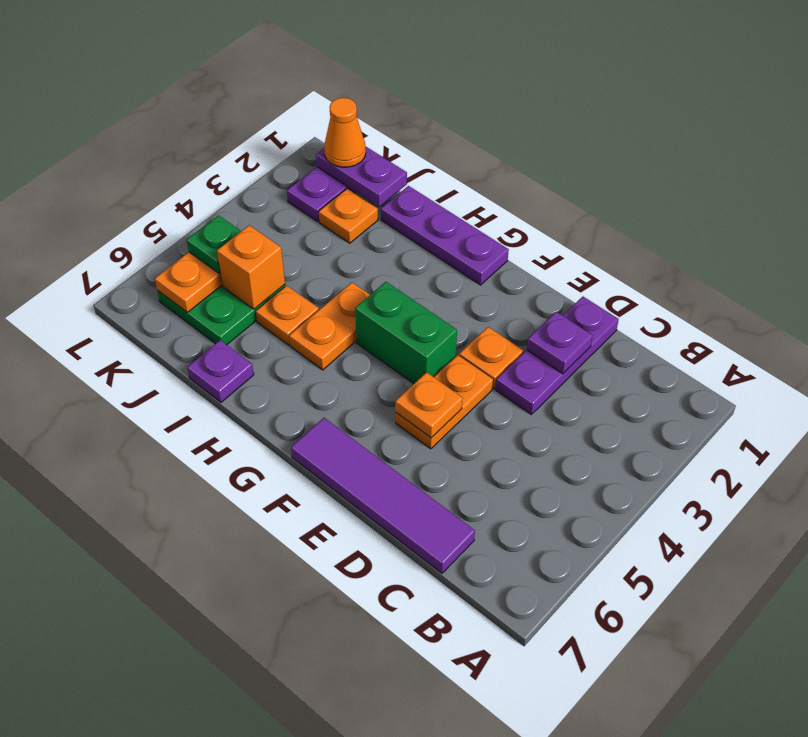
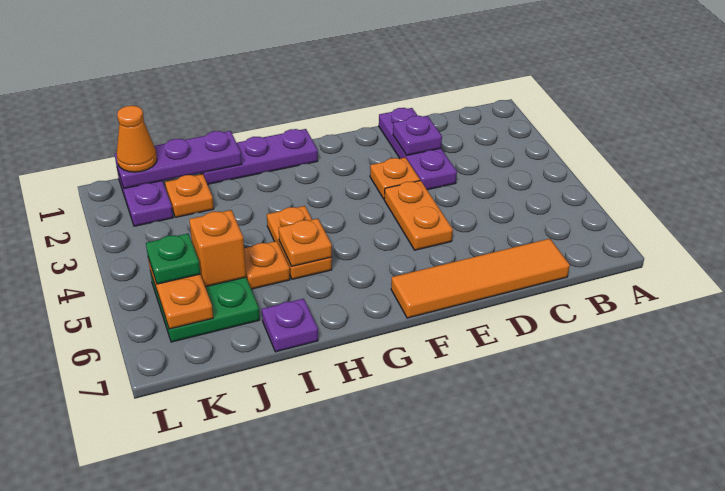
purple tile C7:F7 level 1 -> orange tile C7:F7 level 1
orange plate E5 level 2 -> orange plate H5 level 2
green brick F4:G4 level 1 -> none
purple plate J1:K1 level 2 -> purple plate I1:K1 level 2

